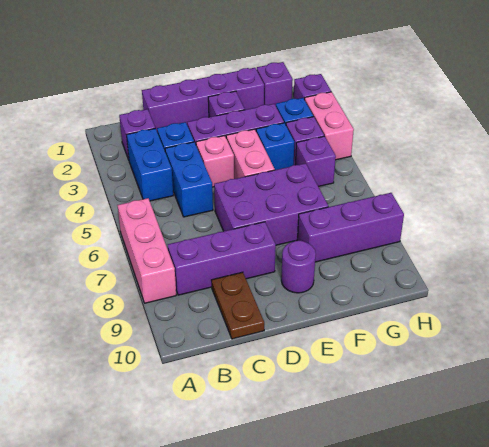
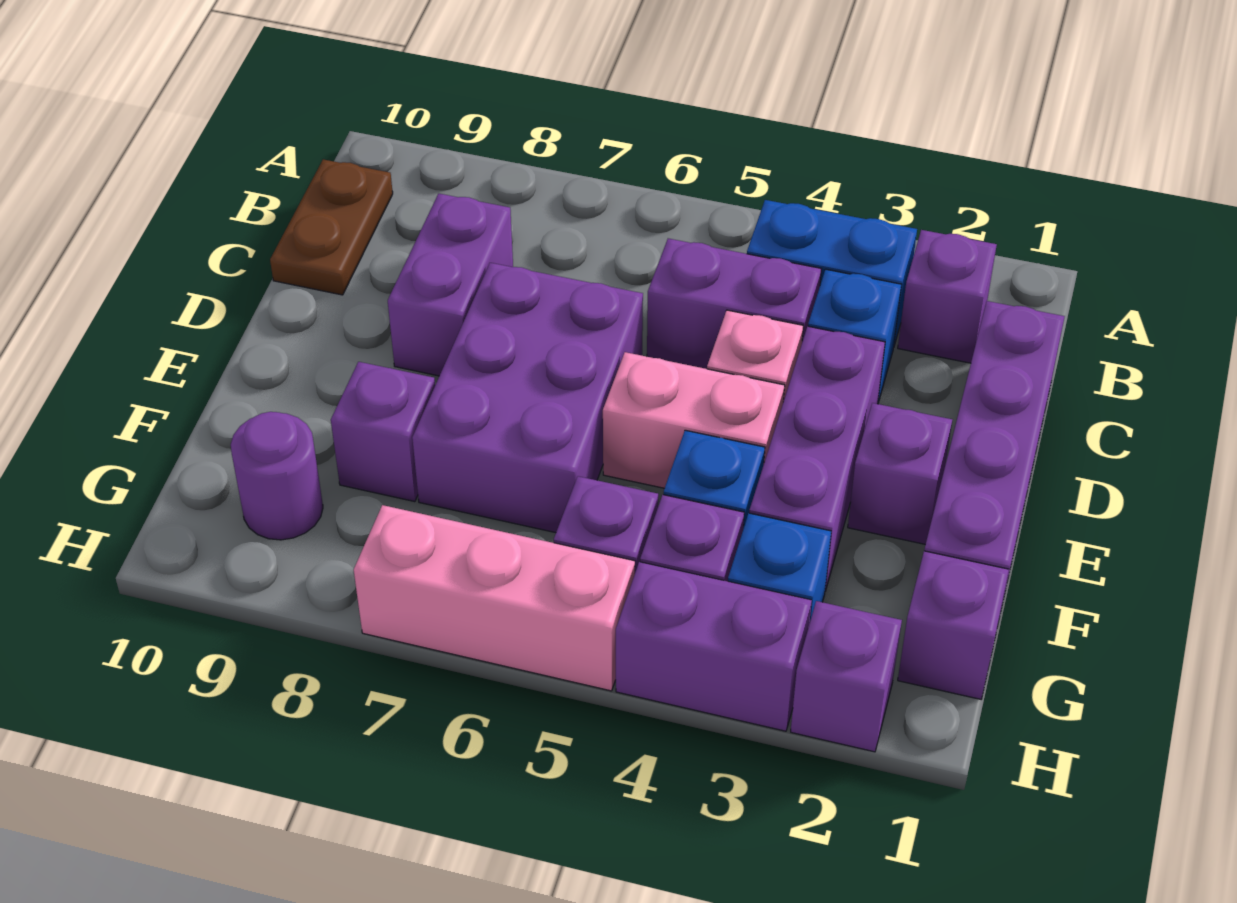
pink brick A6:A8 level 1 -> pink brick H5:H7 level 1
purple brick B8:D8 level 1 -> purple brick C8:D8 level 1
blue brick C4:C5 level 1 -> purple brick C4:C5 level 1
brown plate C9:C10 level 1 -> brown plate B10:C10 level 1
purple round brick E9 level 1 -> purple round brick G9 level 1
purple brick F8:H8 level 1 -> purple brick F8 level 1
pink brick H3:H4 level 1 -> purple brick H3:H4 level 1

